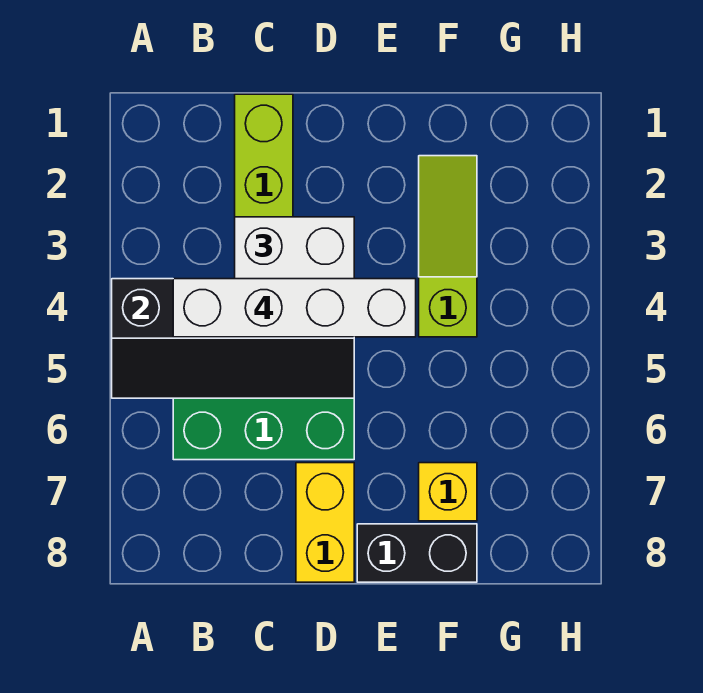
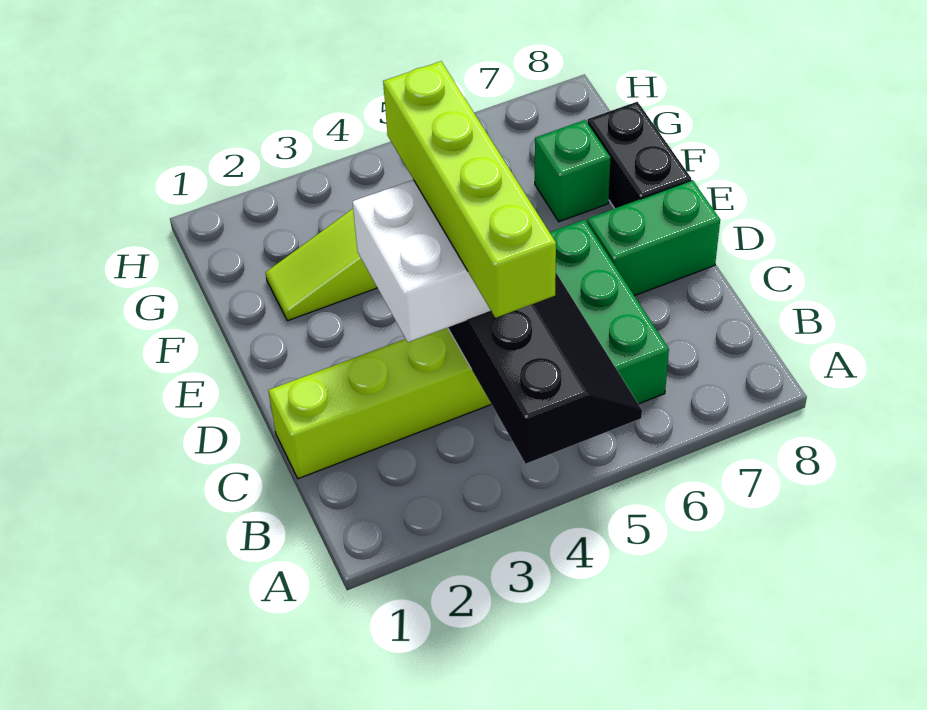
white brick B4:E4 level 4 -> lime brick B4:E4 level 4
yellow brick D7:D8 level 1 -> green brick D7:D8 level 1
yellow brick F7 level 1 -> green brick F7 level 1

